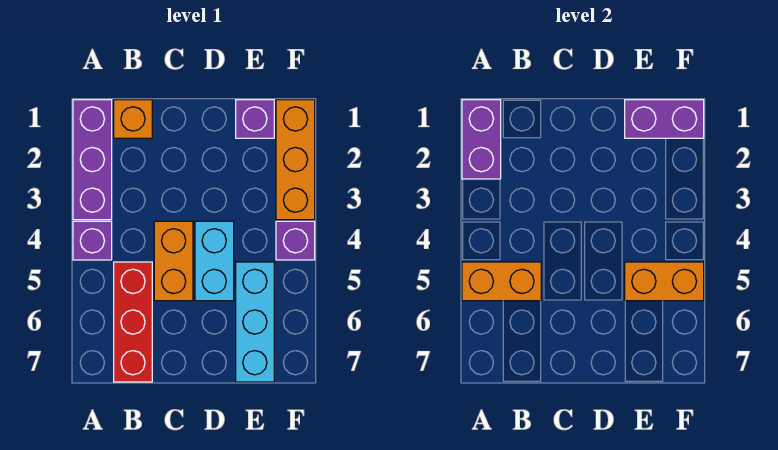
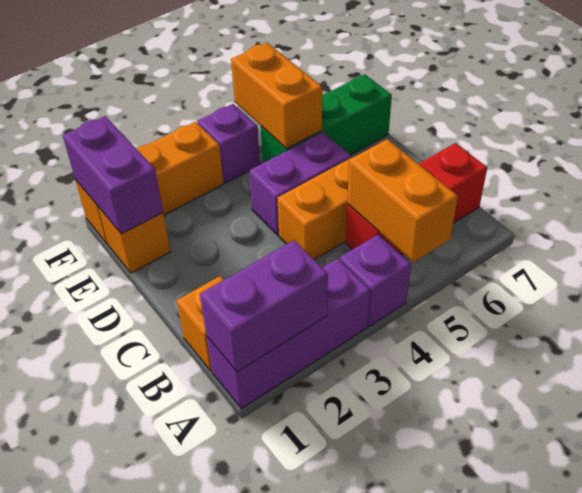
cyan brick D4:D5 level 1 -> purple brick D4:D5 level 1
purple brick E1 level 1 -> orange brick E1 level 1
cyan brick E5:E7 level 1 -> green brick E5:E7 level 1

